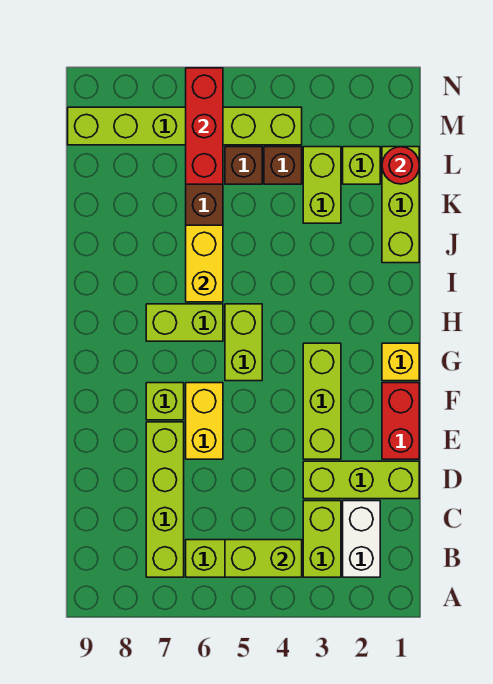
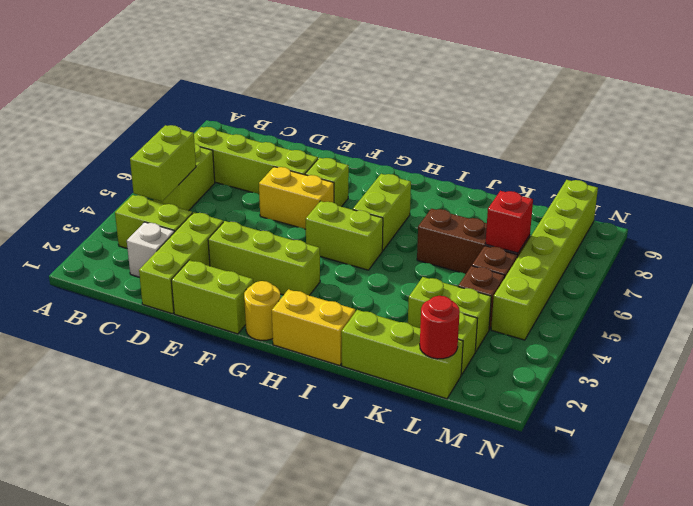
white brick B2:C2 level 1 -> white brick C2 level 1
red brick E1:F1 level 1 -> lime brick E1:F1 level 1
yellow brick G1 level 1 -> yellow round brick G1 level 1
yellow brick I6:J6 level 2 -> yellow brick H1:I1 level 1
red brick L6:N6 level 2 -> red brick L6 level 2

